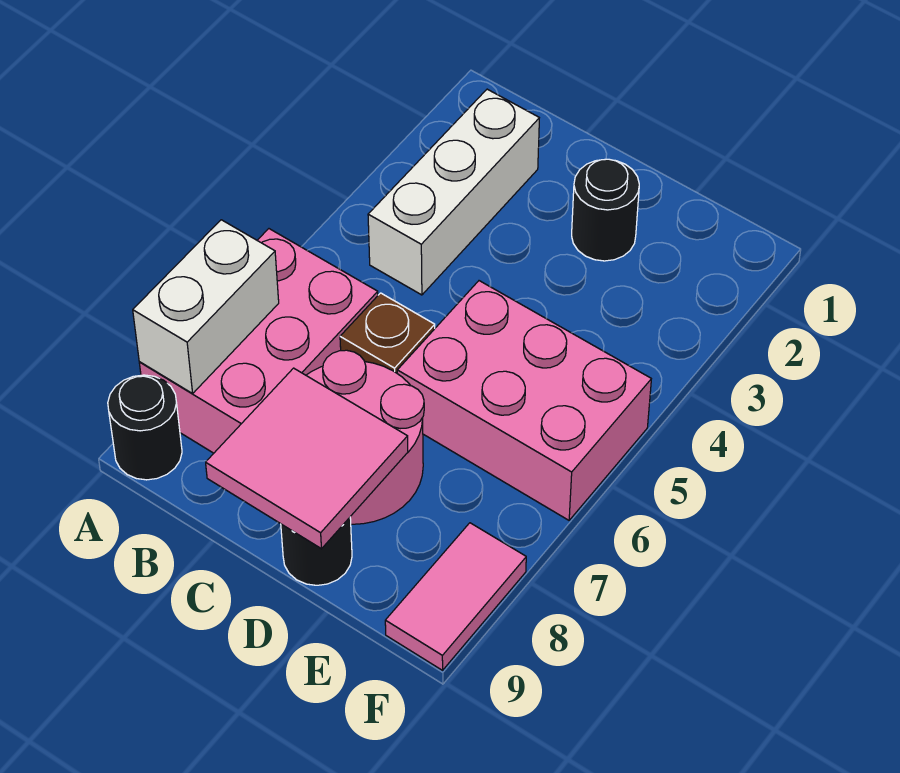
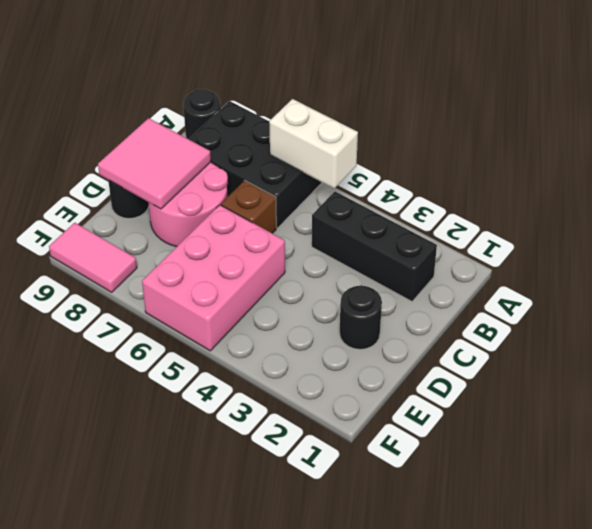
pink brick A6:B8 level 1 -> black brick A6:B8 level 1
white brick A7:A8 level 2 -> white brick A5:A6 level 2
white brick B2:B4 level 1 -> black brick B2:B4 level 1

